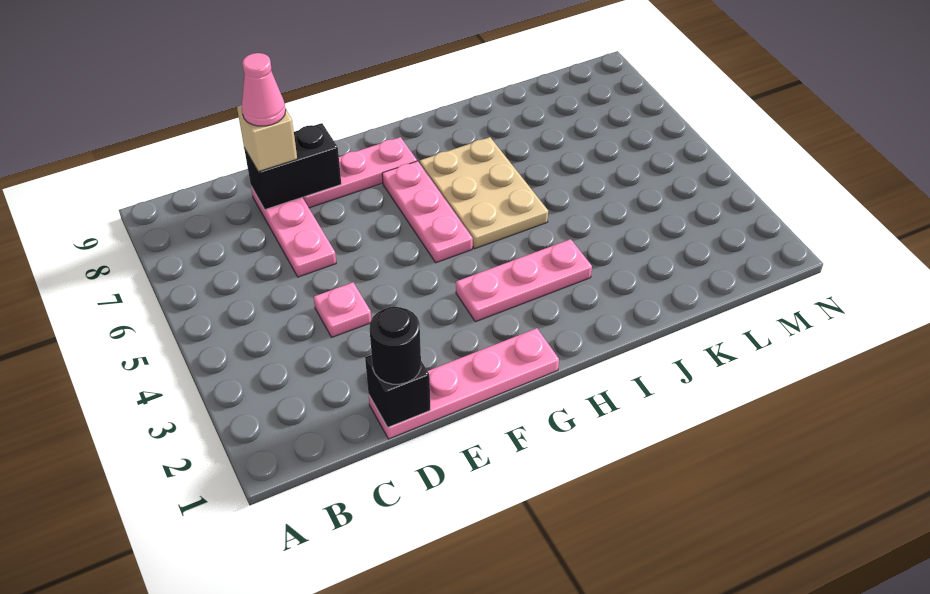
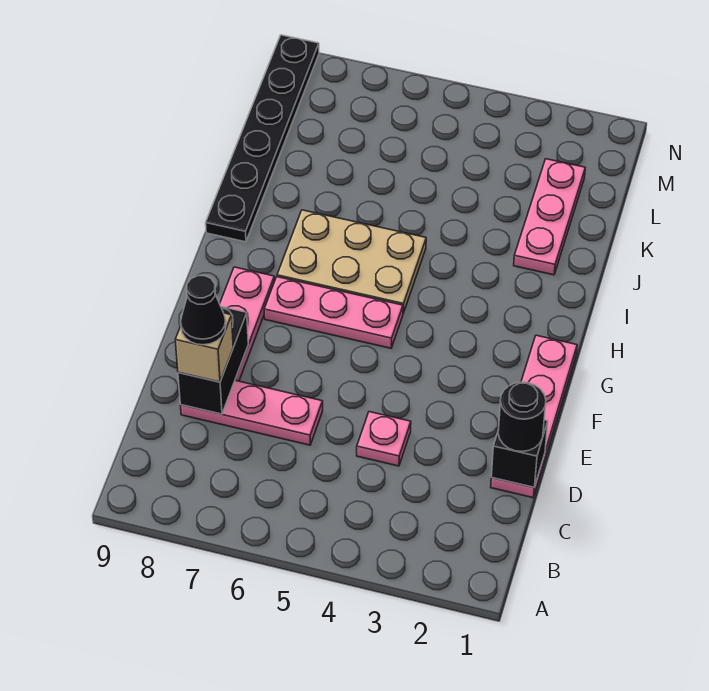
pink cone D8 level 4 -> black cone D8 level 4
pink plate G3:I3 level 1 -> pink plate J2:L2 level 1
none -> black plate I9:N9 level 1

